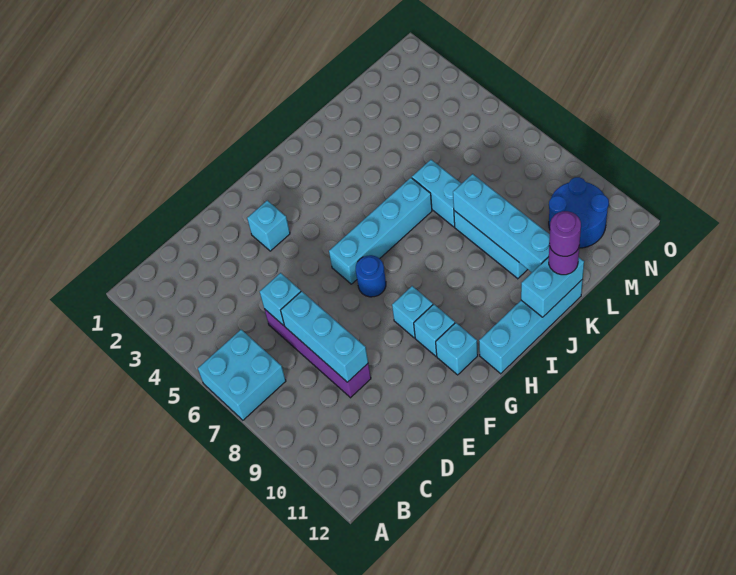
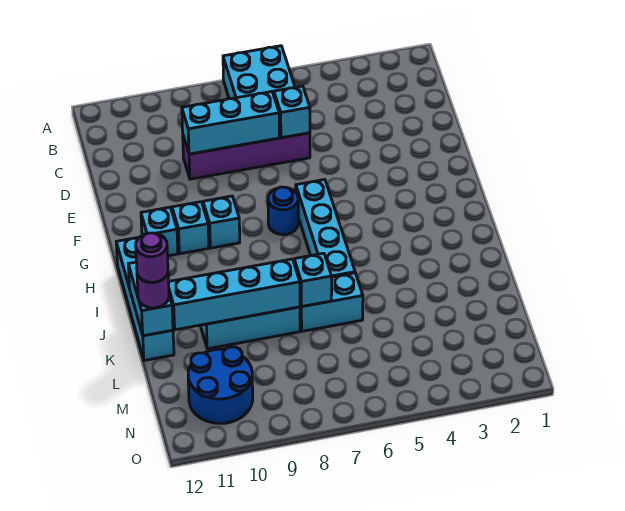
cyan brick F3 level 1 -> cyan brick K7 level 2

